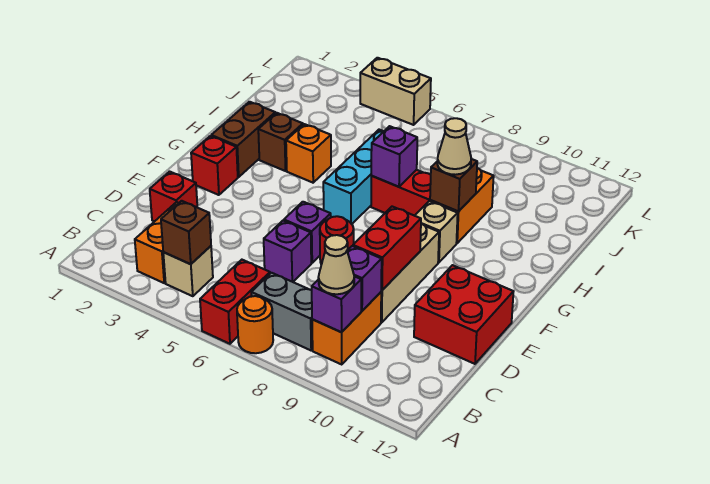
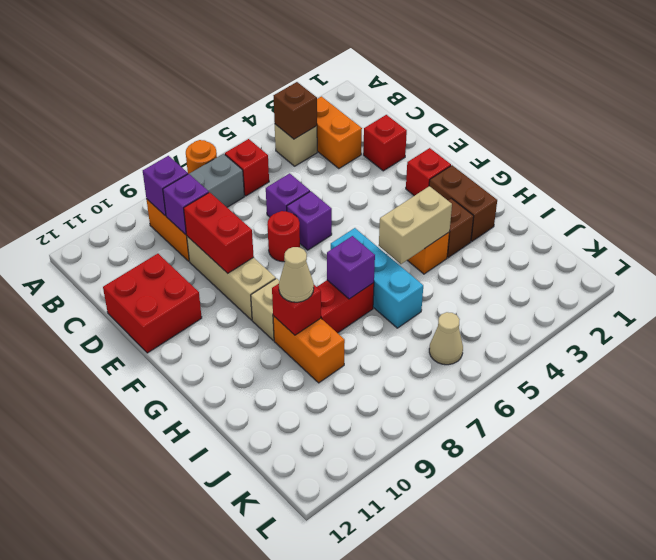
red brick A6:B6 level 1 -> red brick B6 level 1
tan cone B9 level 3 -> tan cone K6 level 1
brown brick H9 level 2 -> red brick H9 level 2
tan brick L4:L5 level 1 -> tan brick H4:H5 level 2

